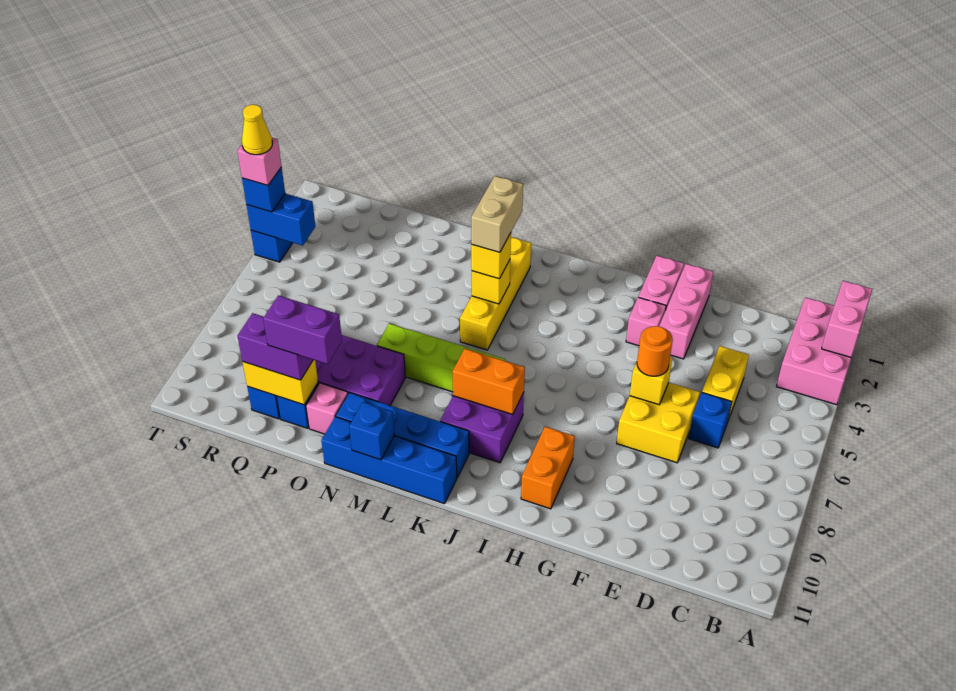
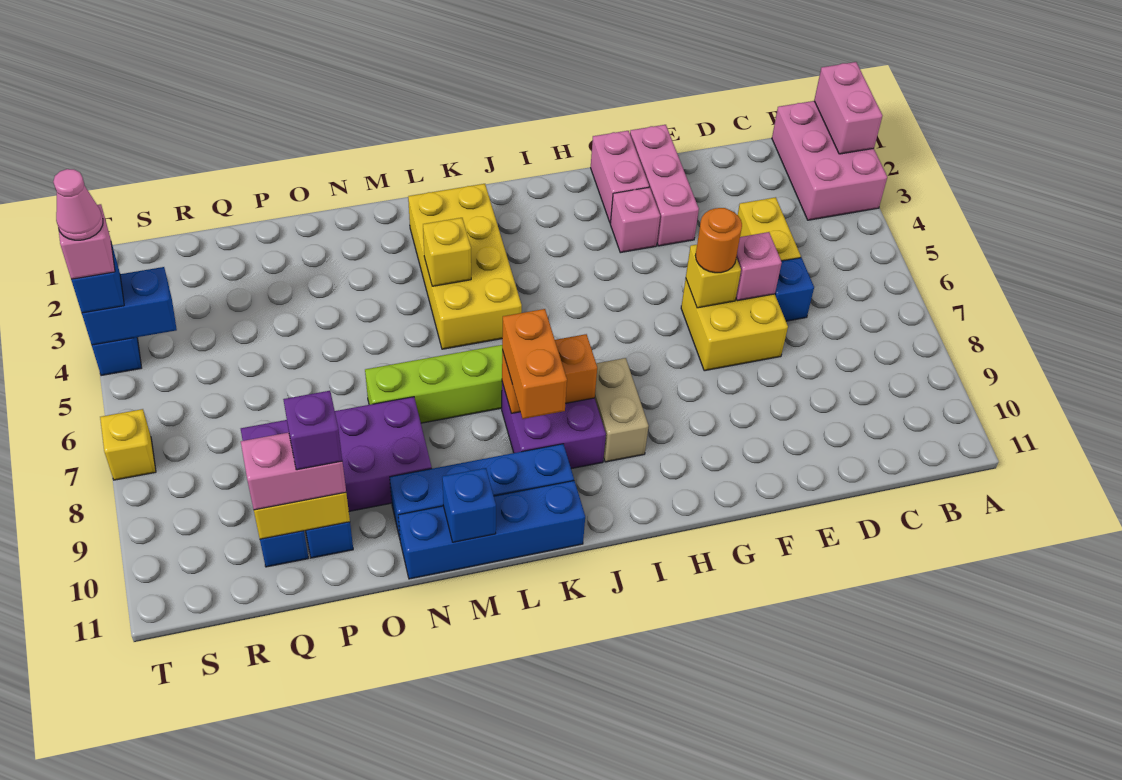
orange brick H9:H10 level 1 -> orange brick K8:K9 level 3
yellow brick L2:L5 level 1 -> yellow brick K2:L5 level 1
tan brick L3:L4 level 4 -> tan brick I8:I9 level 1
yellow brick L4 level 3 -> yellow brick T7 level 1
pink brick O10 level 1 -> pink brick E6 level 2
purple brick O10:P10 level 4 -> purple brick P10 level 4
purple brick P10:Q10 level 3 -> pink brick P10:Q10 level 3
yellow cone T4 level 5 -> pink cone T4 level 5

